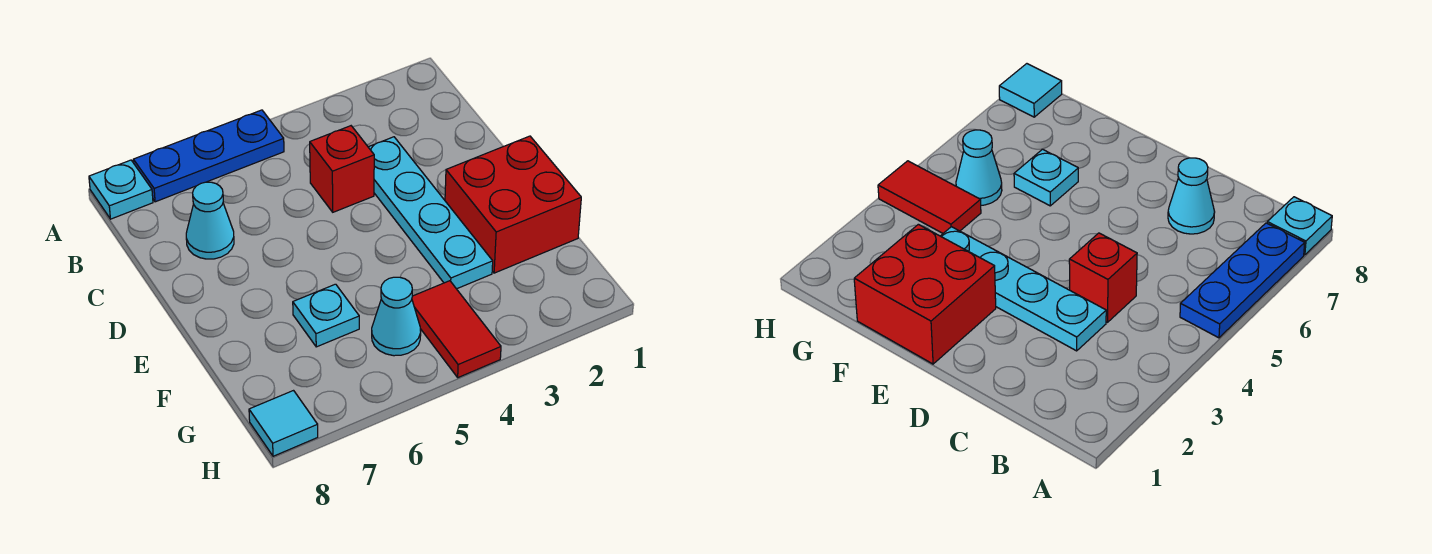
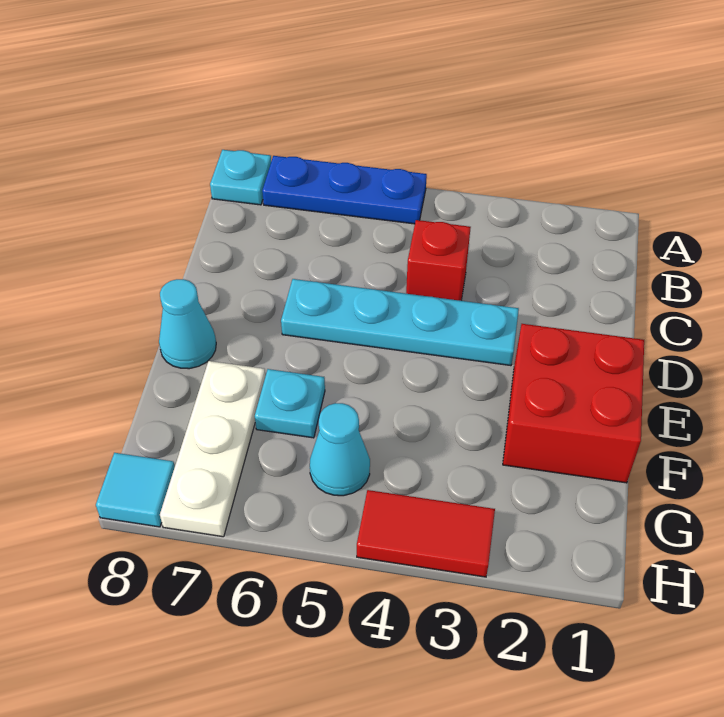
cyan plate C3:F3 level 1 -> cyan plate D3:D6 level 1
cyan cone C7 level 1 -> cyan cone E8 level 1
none -> white plate F7:H7 level 1
red tile G4:H4 level 1 -> red tile H3:H4 level 1

